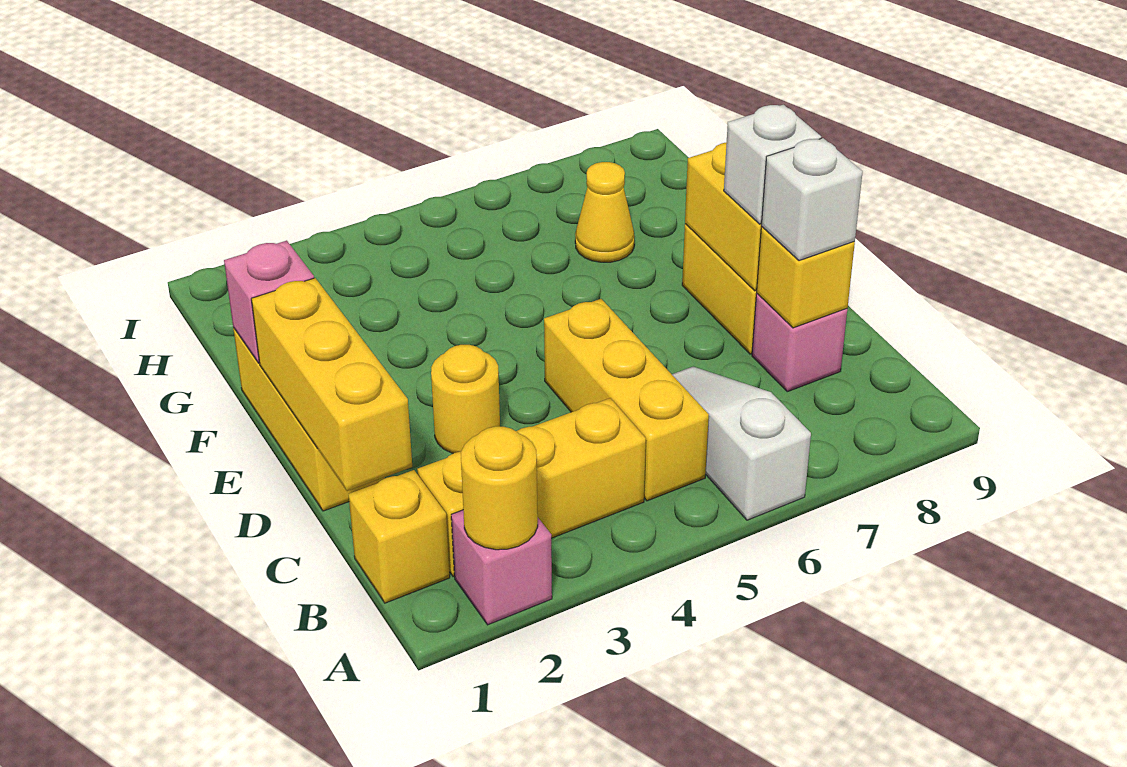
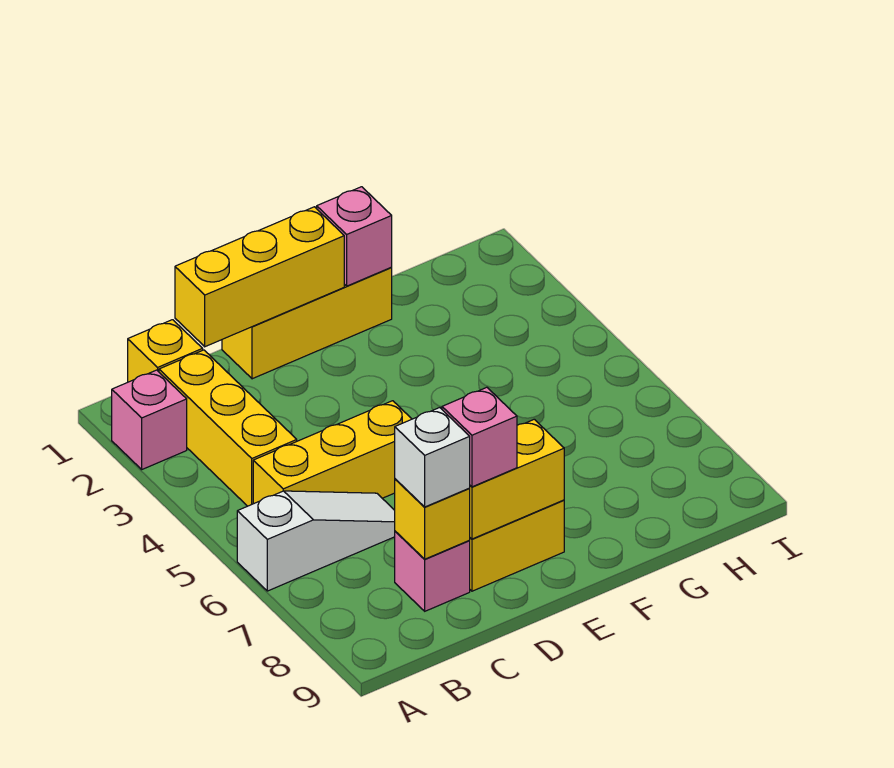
yellow round brick A2 level 2 -> none
yellow round brick D3 level 1 -> none
white brick D8 level 3 -> pink brick D8 level 3
yellow cone G7 level 1 -> none

